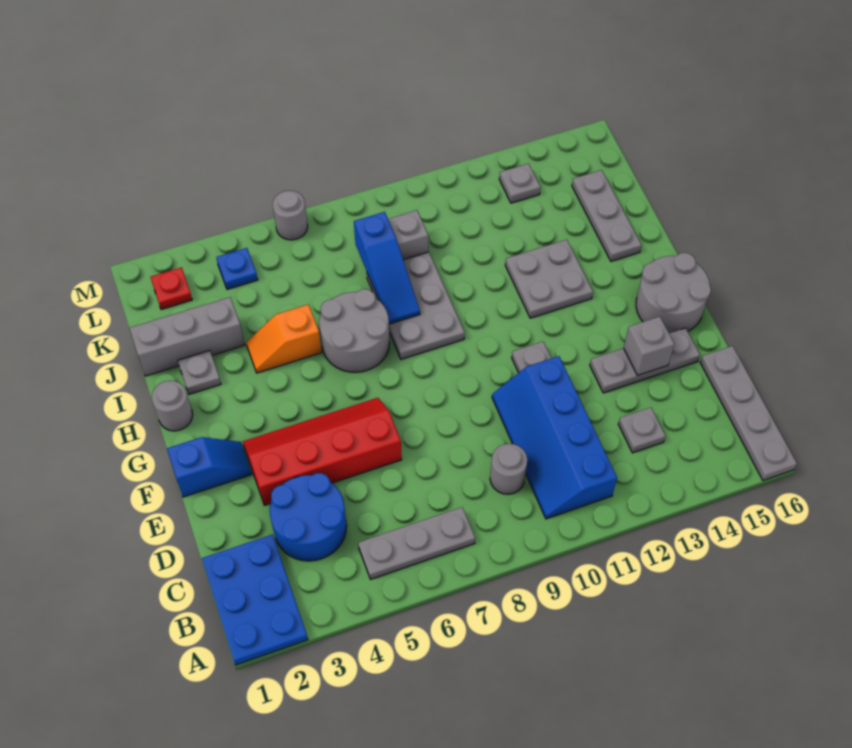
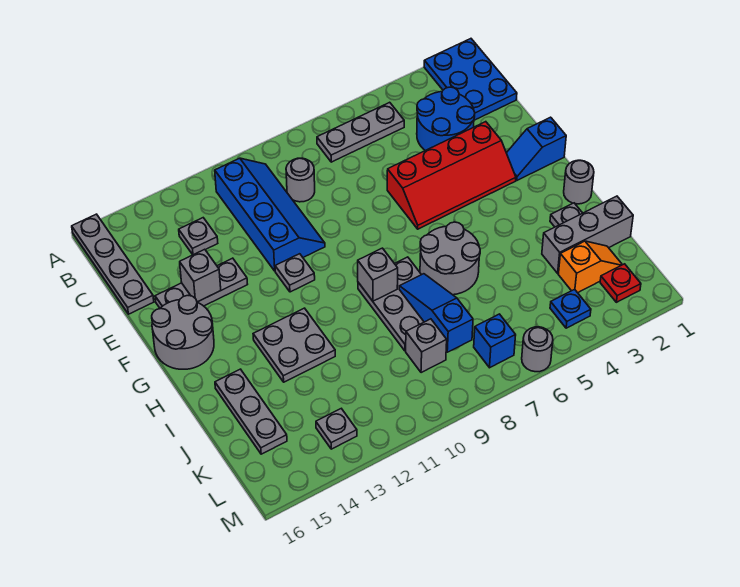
none -> grey brick H9 level 2
orange slope I4:I5 level 1 top 5 -> orange slope K2:K3 level 1 top 3
none -> blue brick L7 level 1

